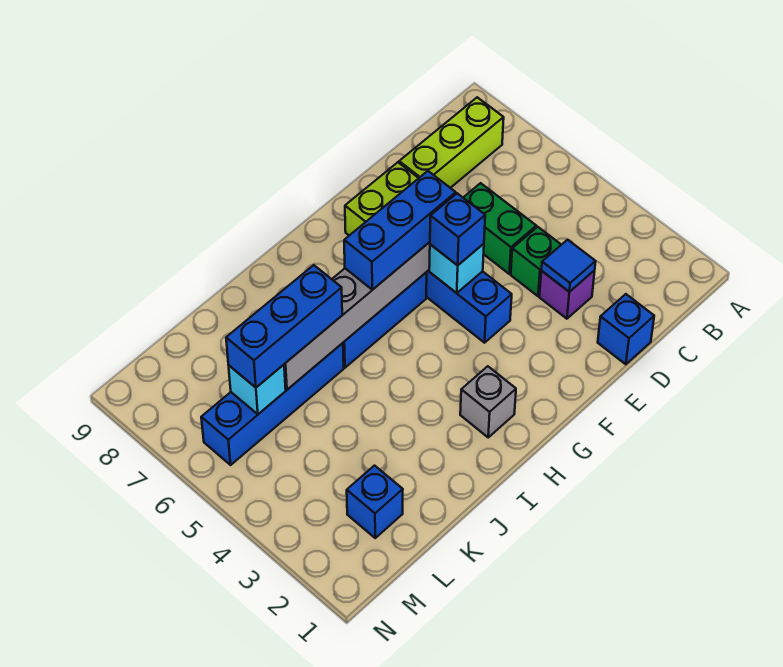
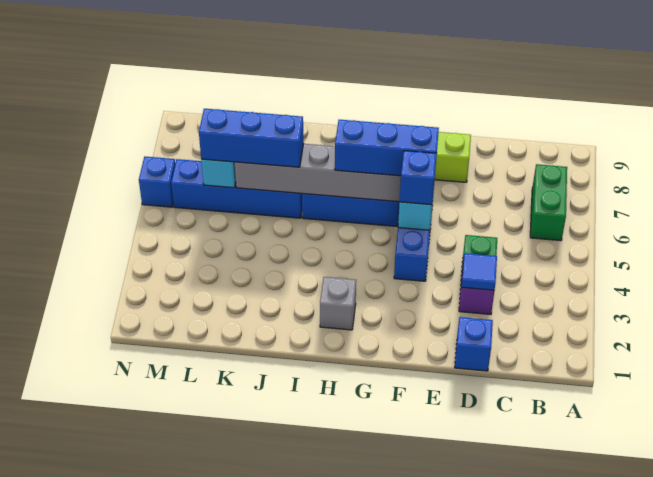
lime brick B8:D8 level 1 -> none
green brick D5:D6 level 1 -> green brick B6:B7 level 1
blue brick L2 level 1 -> blue brick N6 level 1

